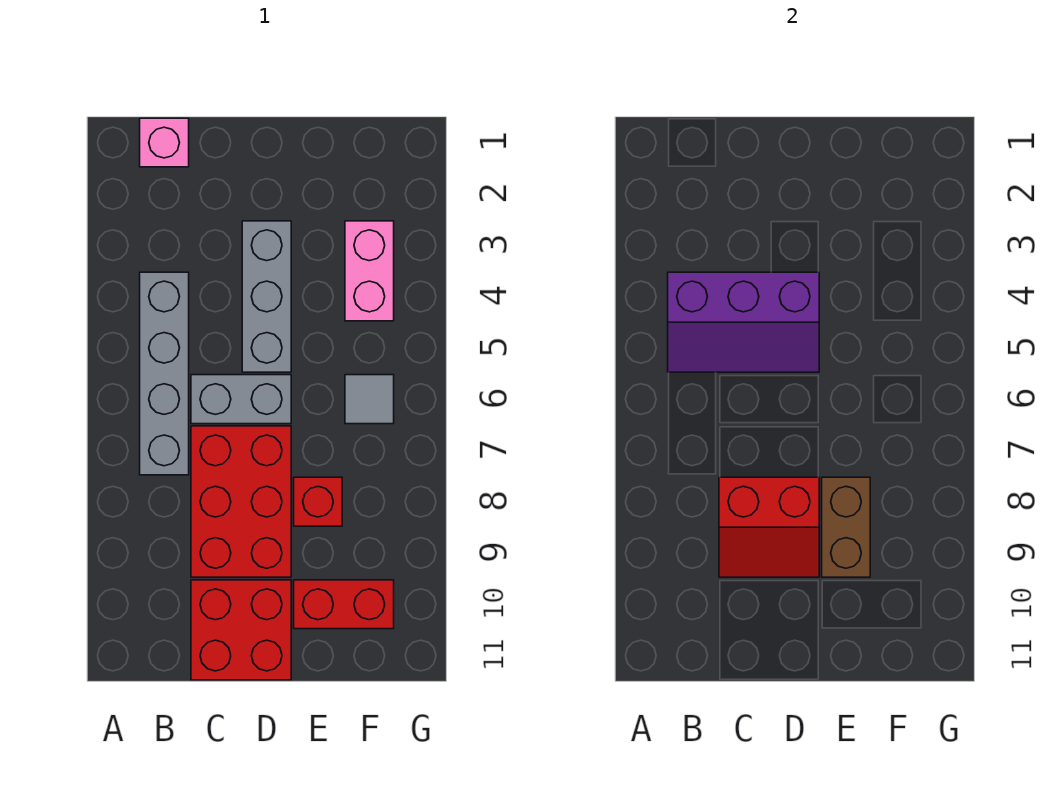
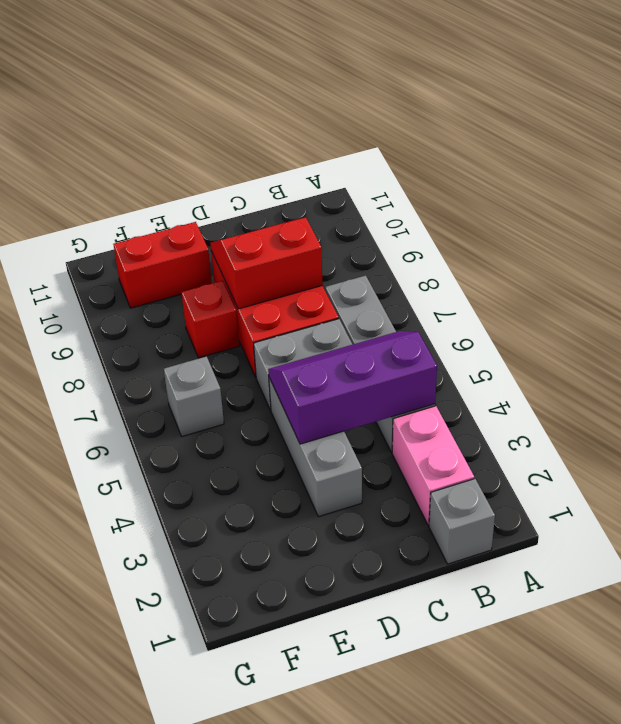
pink brick B1 level 1 -> grey brick B1 level 1
red brick C10:D11 level 1 -> none
brown brick E8:E9 level 2 -> none
pink brick F3:F4 level 1 -> pink brick B2:B3 level 1
grey tile F6 level 1 -> grey brick F6 level 1

